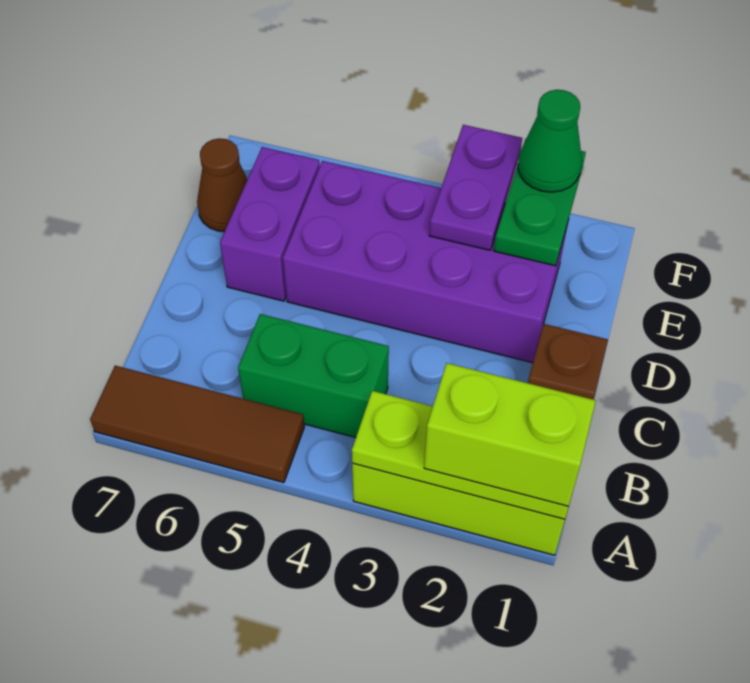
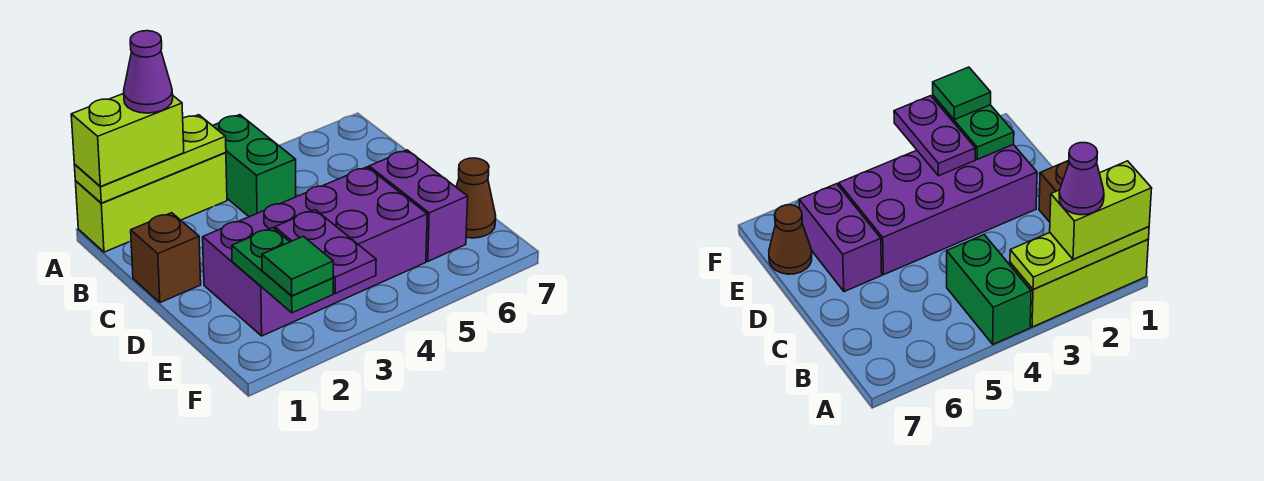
none -> purple cone A2 level 4
brown tile A5:A7 level 1 -> none
green brick B4:B5 level 1 -> green brick A4:B4 level 1
green cone F2 level 3 -> green tile F2 level 3

